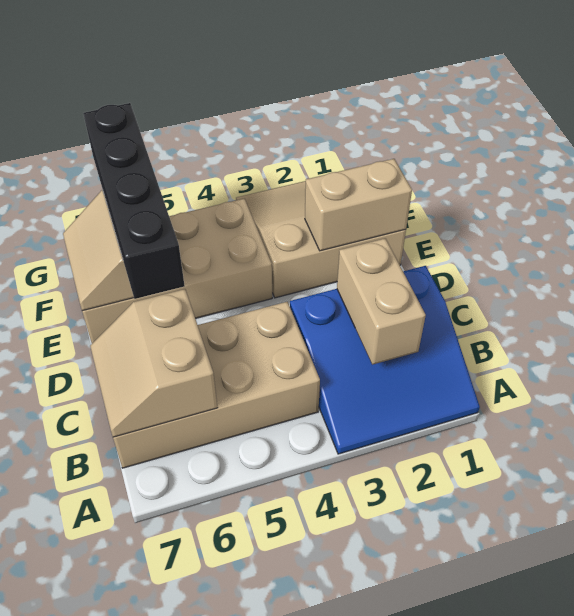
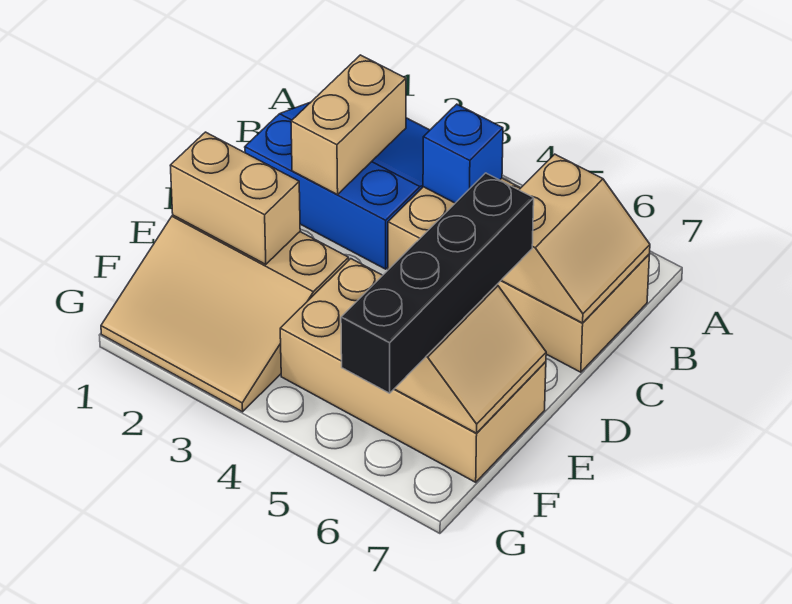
none -> blue brick B4 level 2

